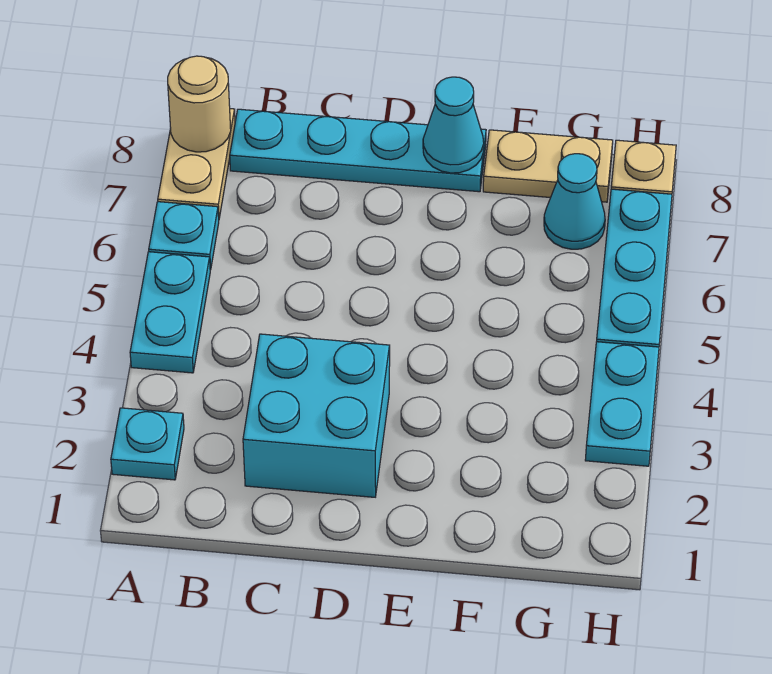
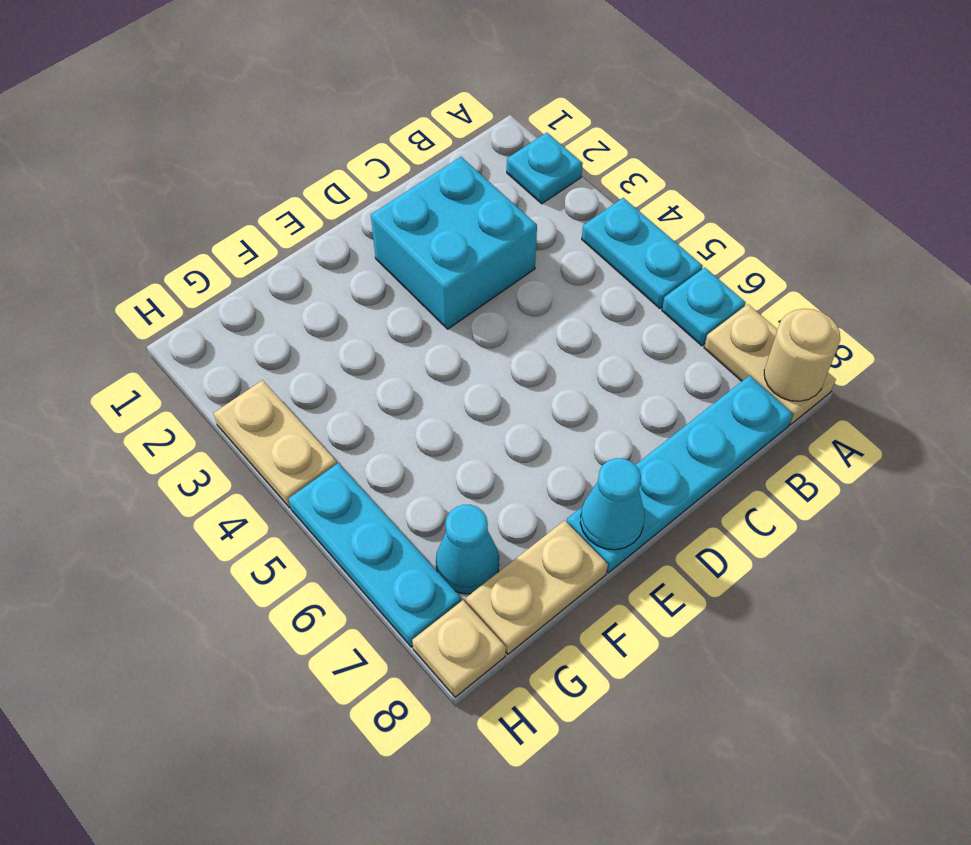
cyan plate H3:H4 level 1 -> tan plate H3:H4 level 1

